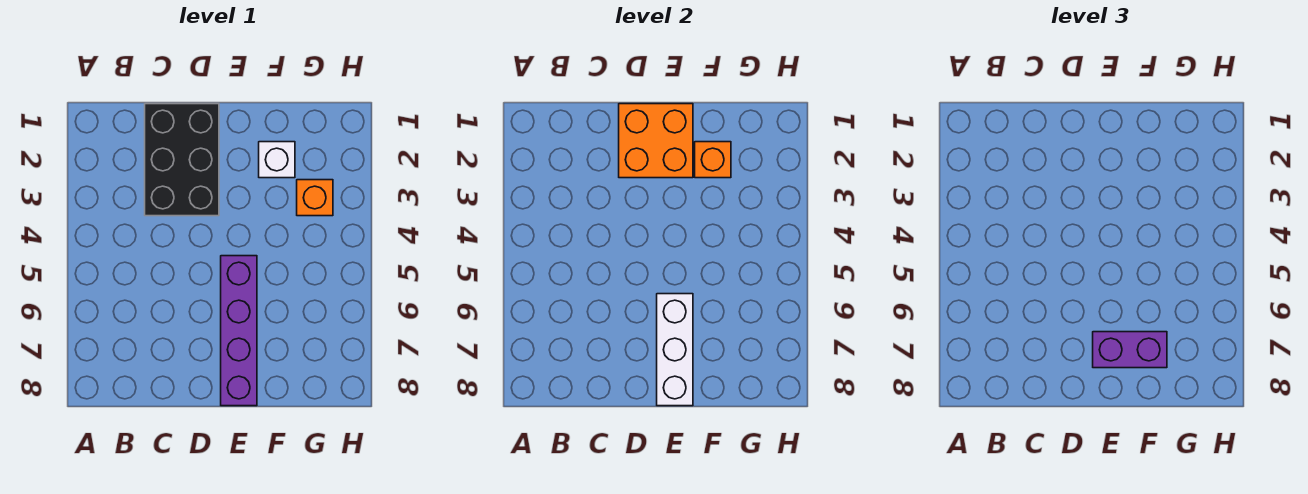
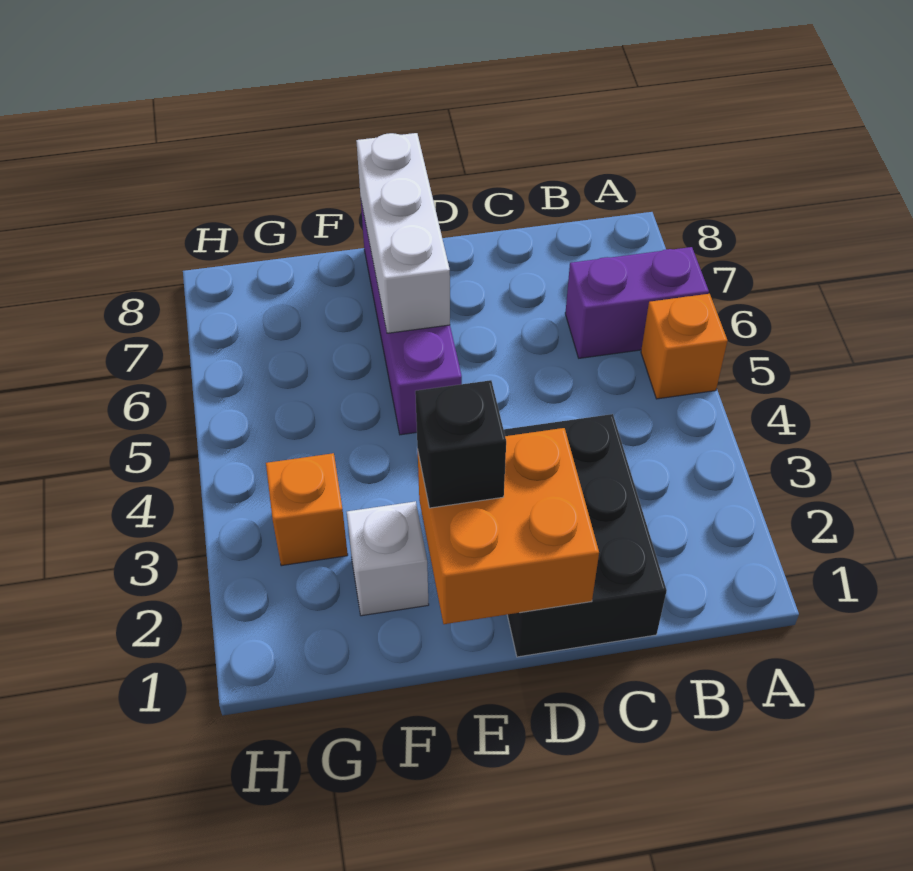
none -> black brick E2 level 3
purple brick E7:F7 level 3 -> purple brick A6:B6 level 1
orange brick F2 level 2 -> orange brick A5 level 1

